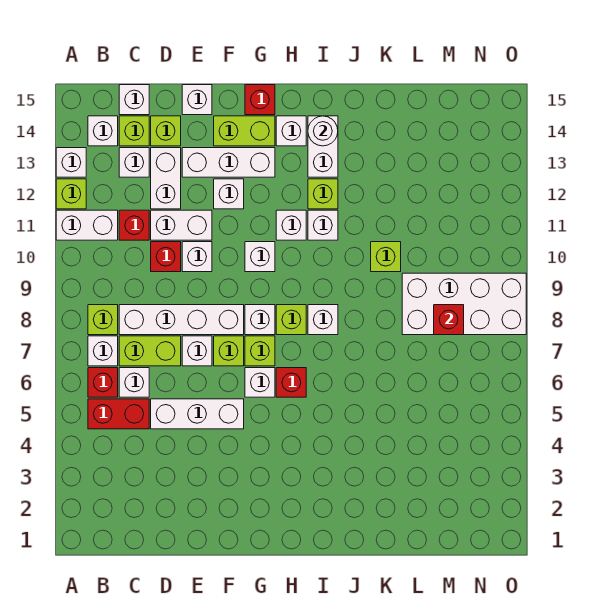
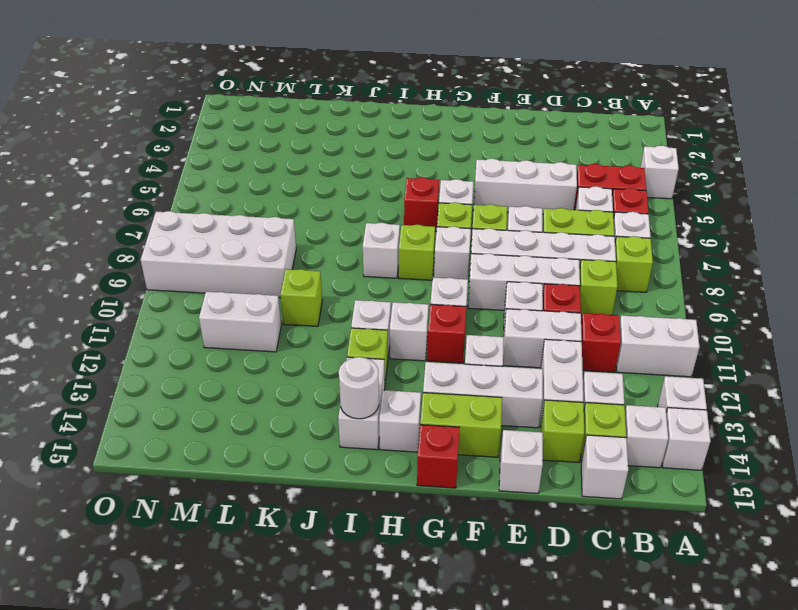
none -> white brick A4 level 1
lime brick A12 level 1 -> lime brick C9 level 1
none -> white brick A14 level 1
none -> white brick D9:F9 level 1
none -> white brick L11:M11 level 1
red brick M8 level 2 -> red brick G11 level 1

